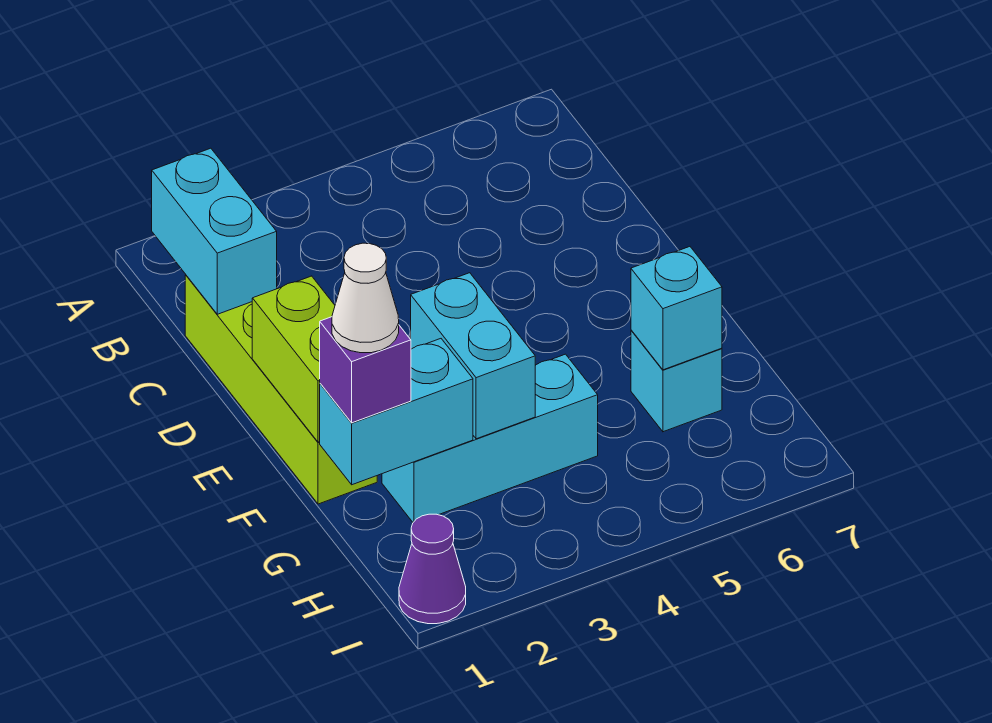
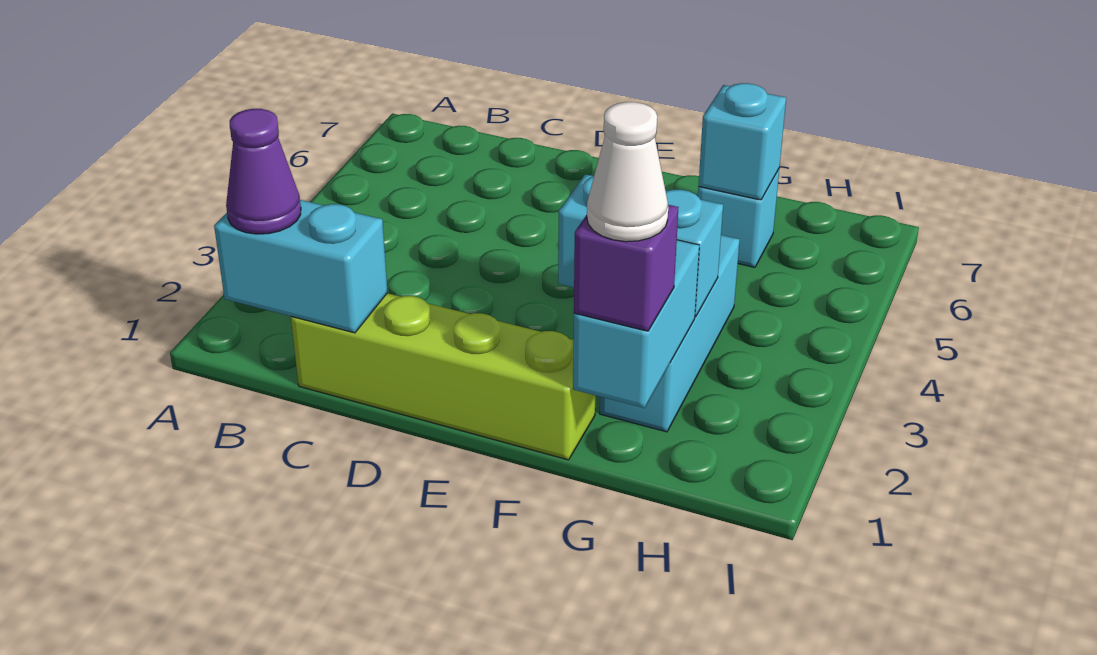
lime brick E1:F1 level 2 -> none
purple cone I1 level 1 -> purple cone B1 level 3

